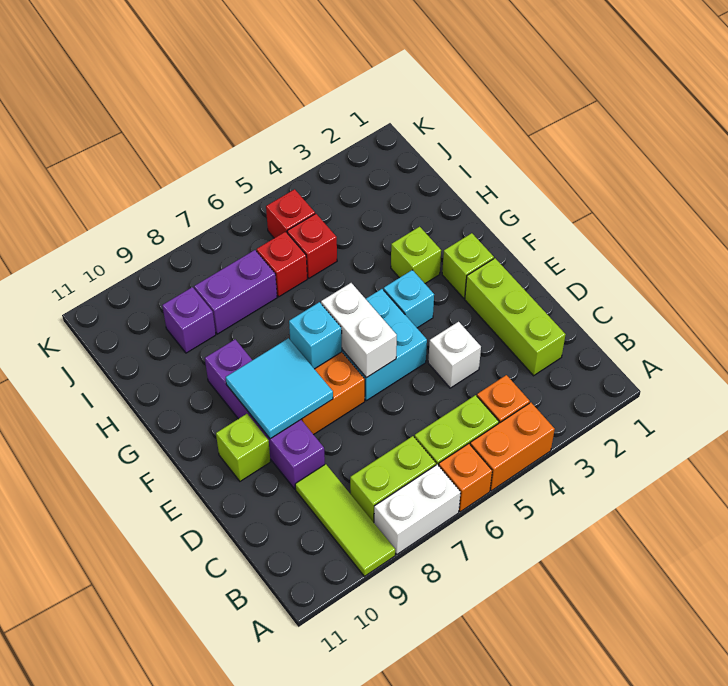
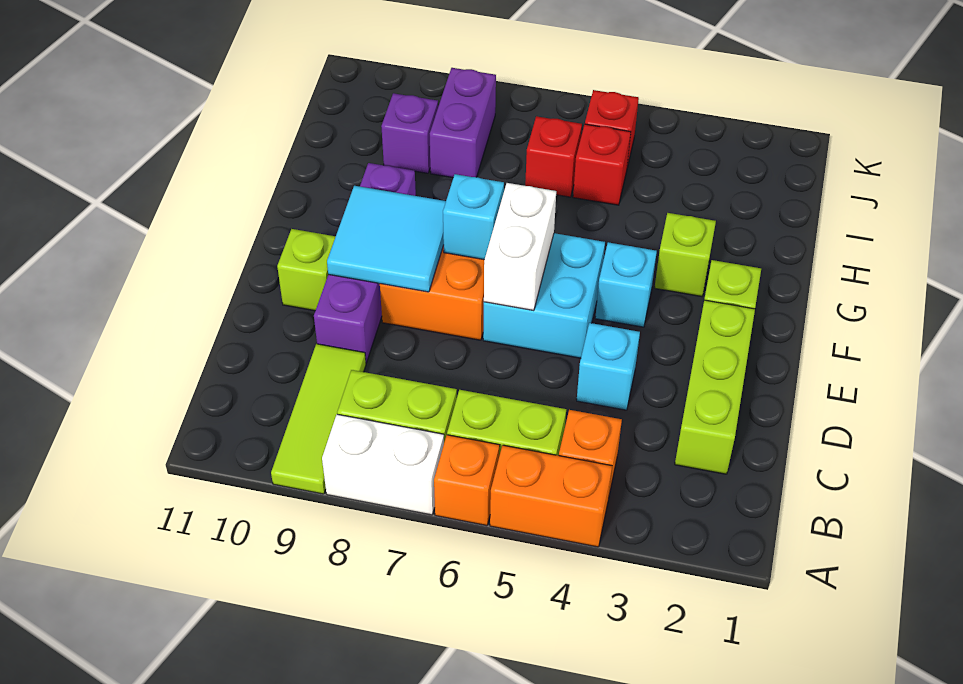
white brick D4 level 1 -> cyan brick D4 level 1
purple brick I7:I8 level 1 -> purple brick I8:J8 level 1

